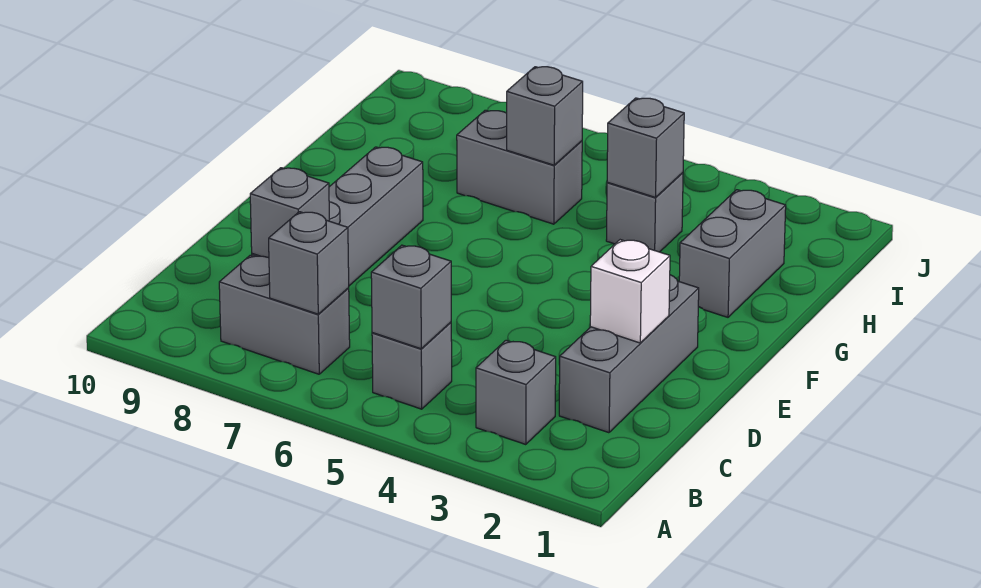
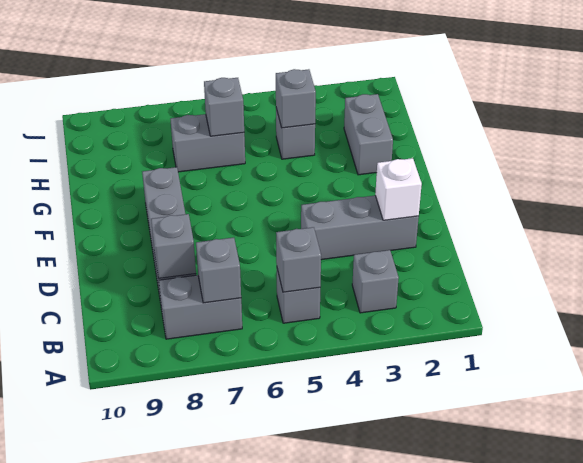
grey brick C2:E2 level 1 -> grey brick D2:D4 level 1

